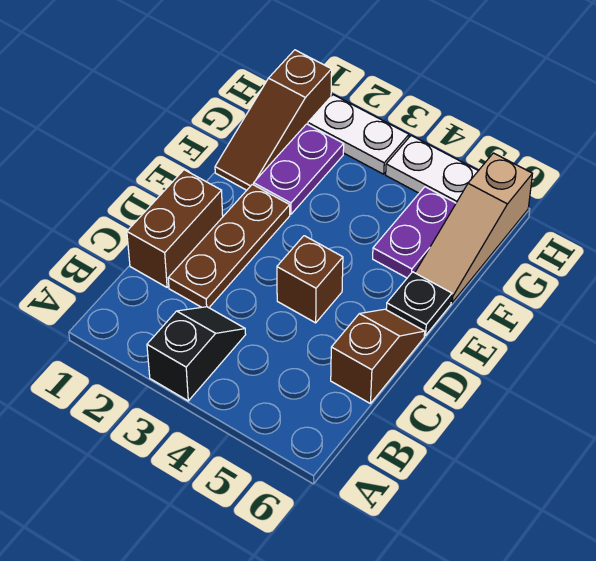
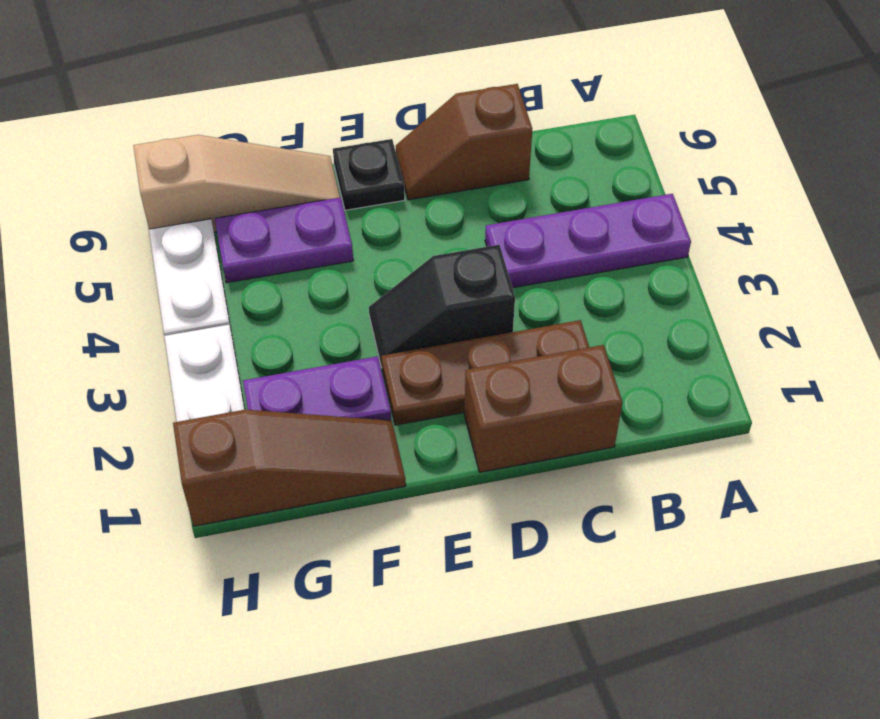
black slope A3:B3 level 1 top A -> black slope D3:E3 level 1 top D
none -> purple plate A4:C4 level 1
brown brick D4 level 1 -> none

